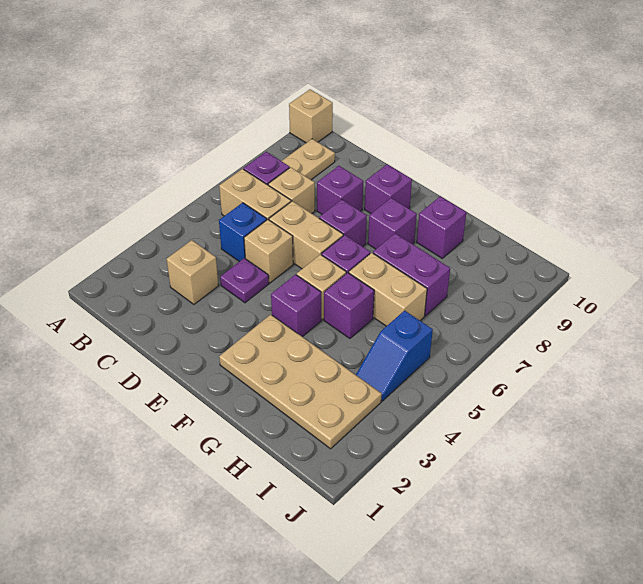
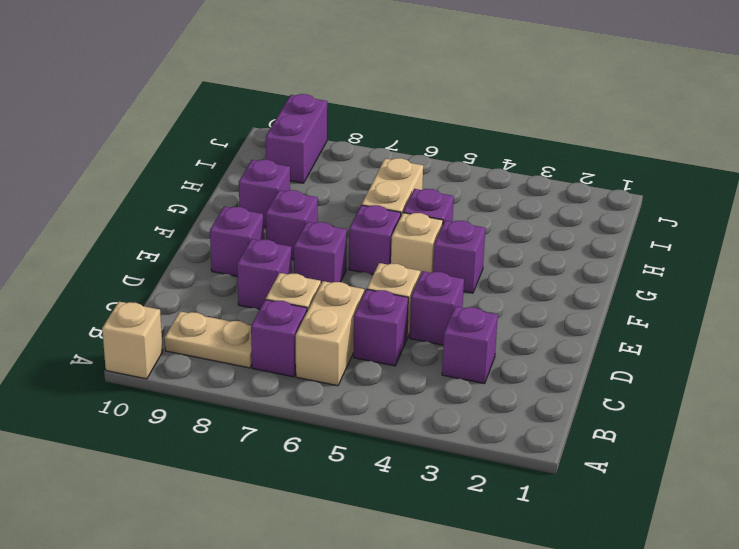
tan brick C3 level 1 -> purple brick C3 level 1
blue brick C5 level 1 -> purple brick C5 level 1
purple plate D4 level 1 -> purple brick D4 level 1
tan brick D6:E6 level 1 -> none
tan plate F2:I3 level 1 -> none
purple brick G7:H7 level 1 -> purple brick I9:J9 level 1
blue slope I4:I5 level 1 top 5 -> none

